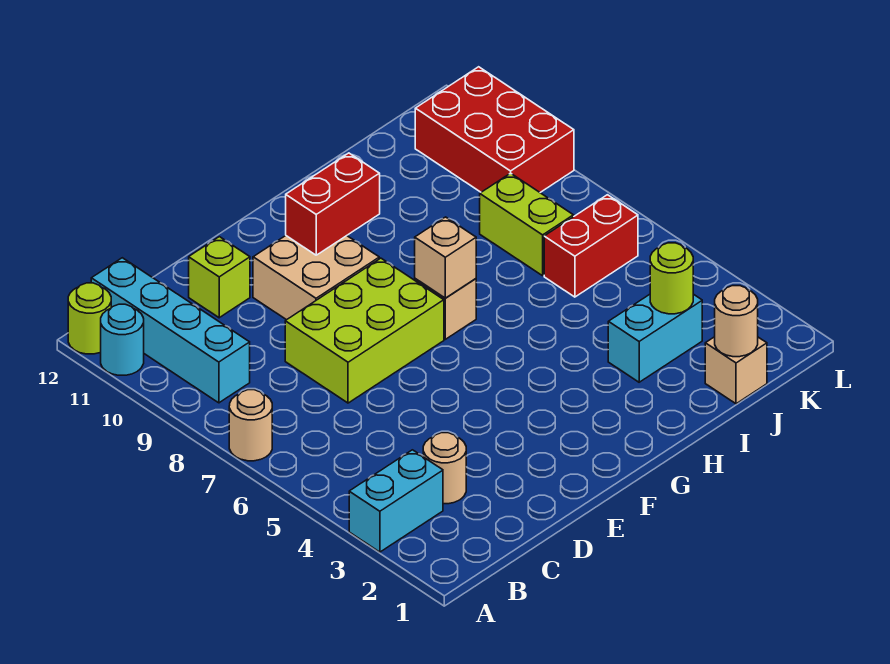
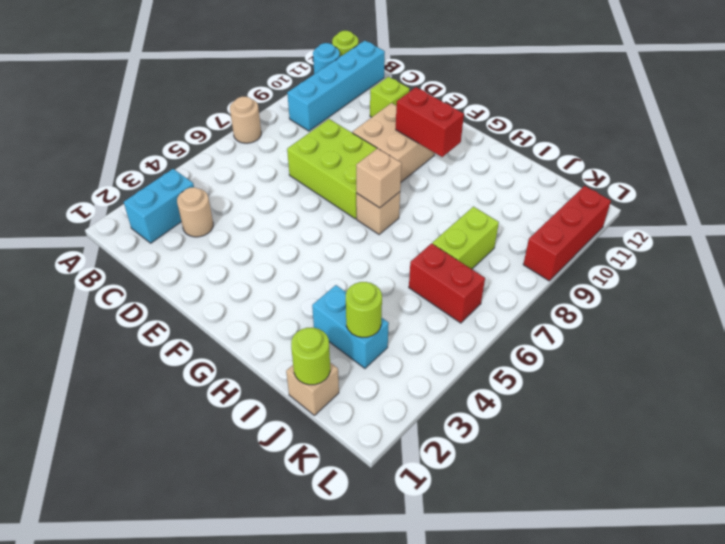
cyan brick A3:B3 level 1 -> cyan brick B2:B3 level 1
tan round brick J1 level 2 -> lime round brick J1 level 2
red brick K9:L11 level 1 -> red brick L9:L11 level 1

